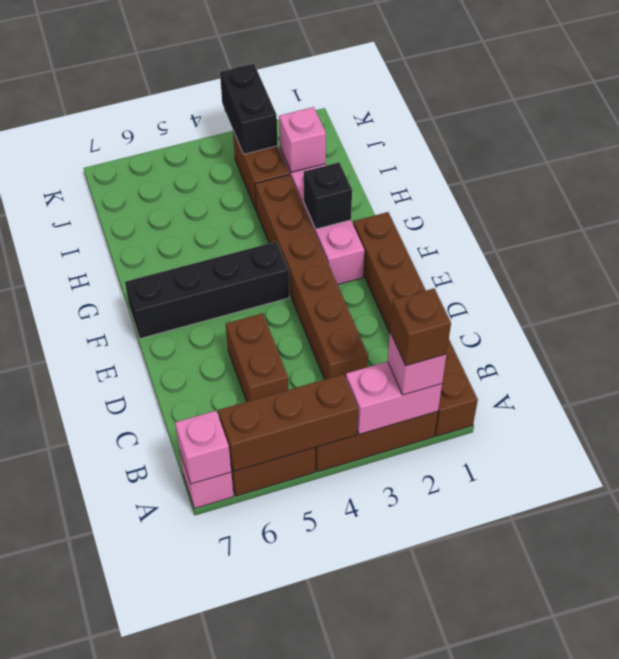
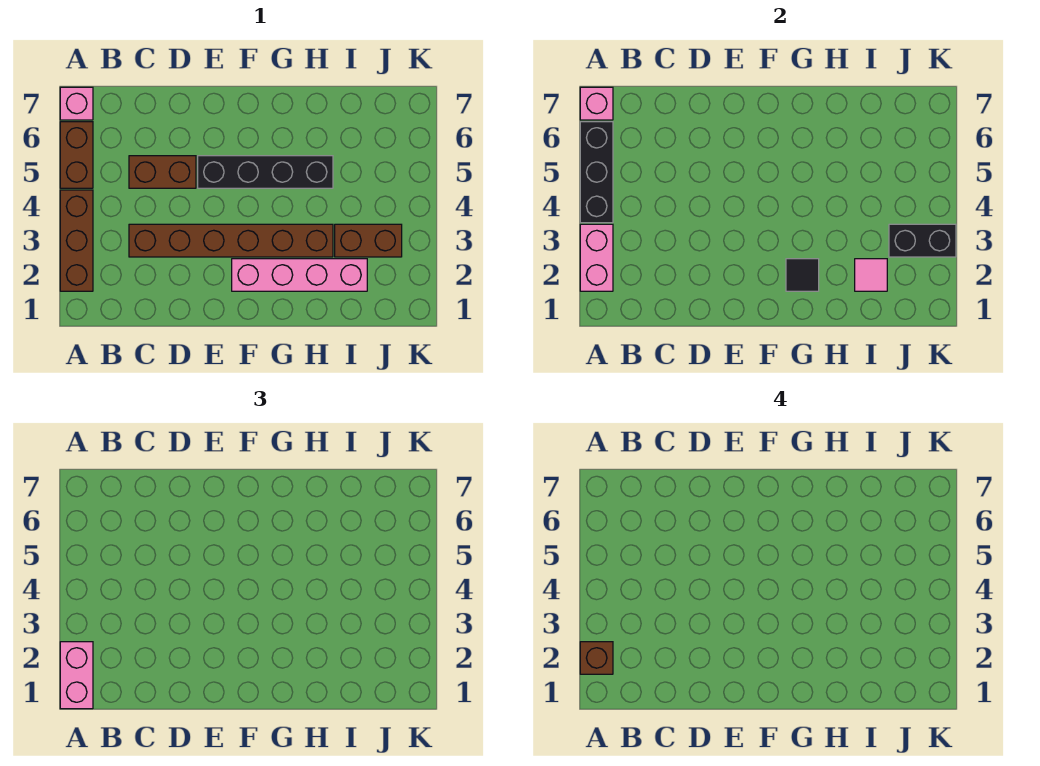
brown brick A1:F1 level 1 -> none
pink brick A2 level 3 -> pink brick A1:A2 level 3
brown brick A4:A6 level 2 -> black brick A4:A6 level 2
black brick F4:F7 level 1 -> black brick E5:H5 level 1
black brick G2 level 2 -> black tile G2 level 2
pink brick I2 level 2 -> pink tile I2 level 2

